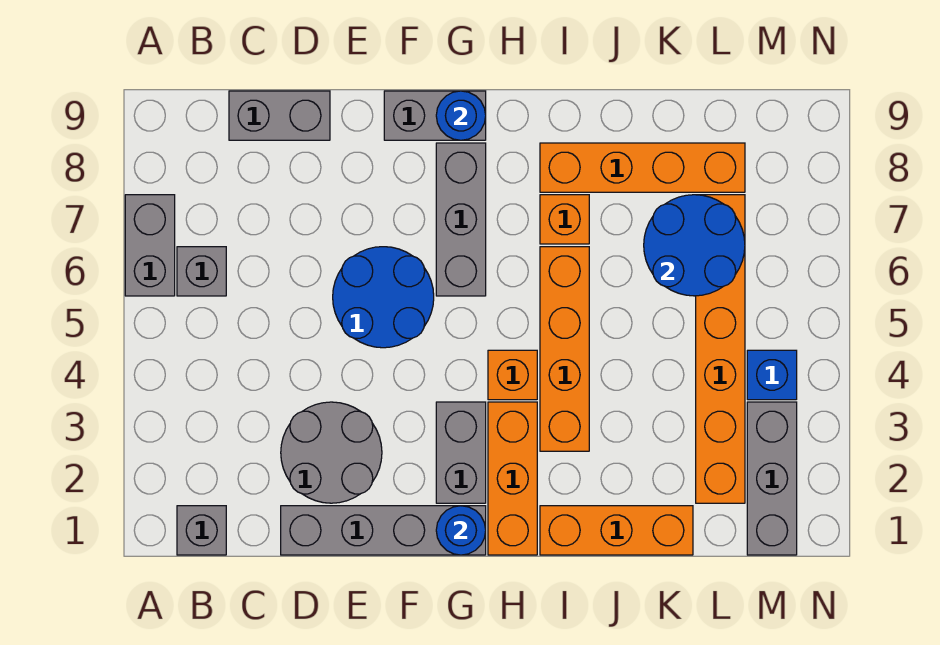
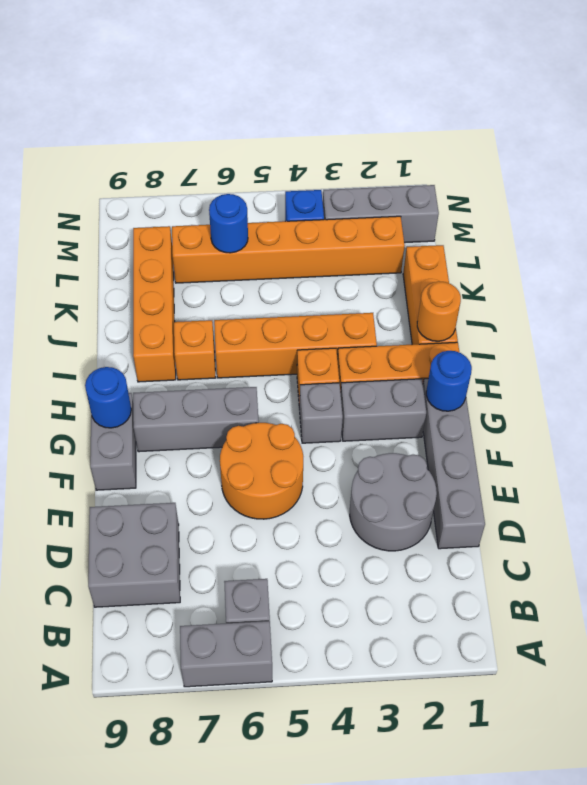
grey brick B1 level 1 -> grey brick G4 level 1
grey brick C9:D9 level 1 -> grey brick C8:D9 level 1
blue round brick E5:F6 level 1 -> orange round brick E5:F6 level 1
none -> orange round brick I1 level 2
blue round brick K6:L7 level 2 -> blue round brick L6 level 2

